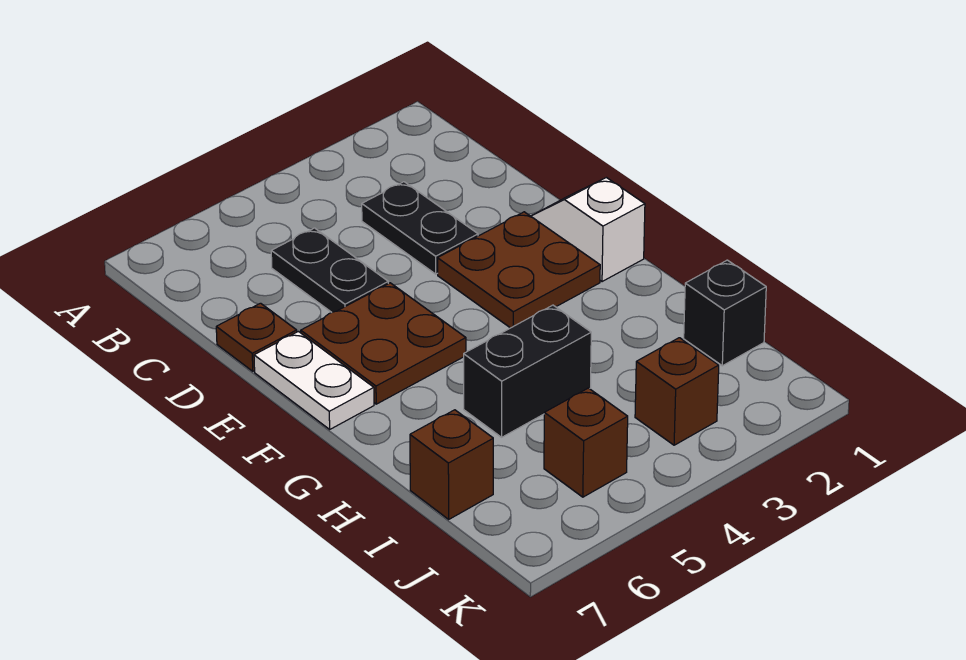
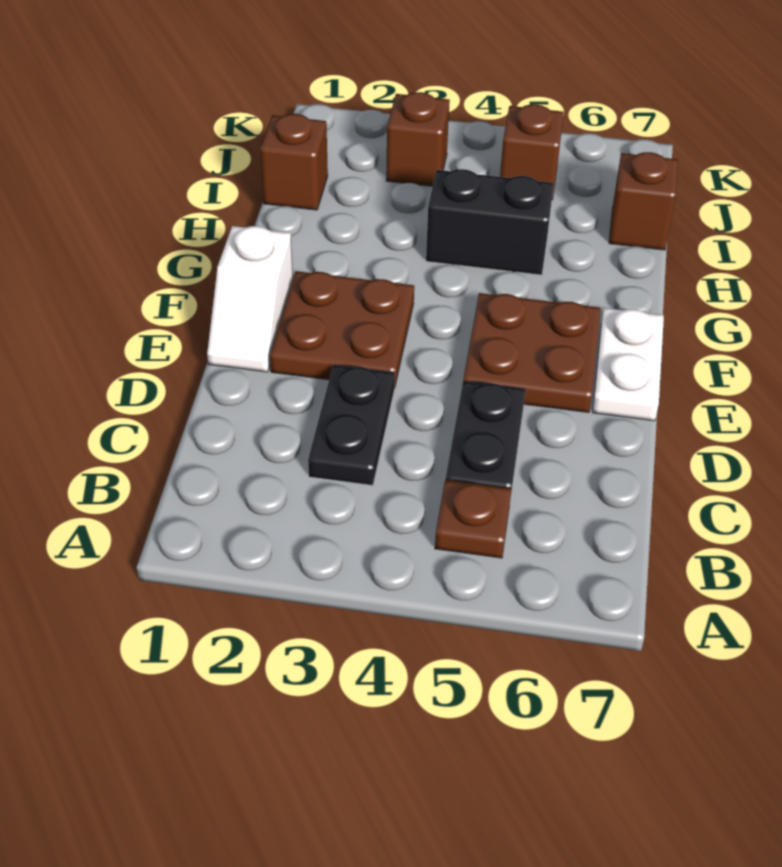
brown plate D7 level 1 -> brown plate B5 level 1
black brick I1 level 1 -> brown brick I1 level 1

